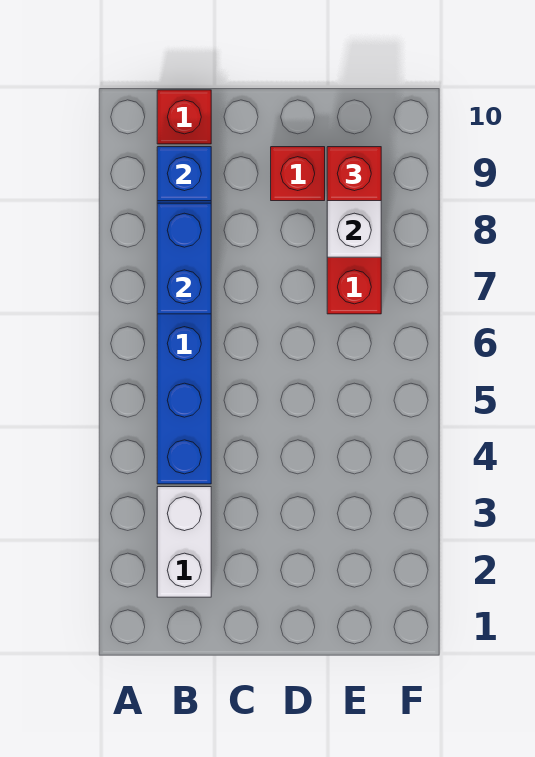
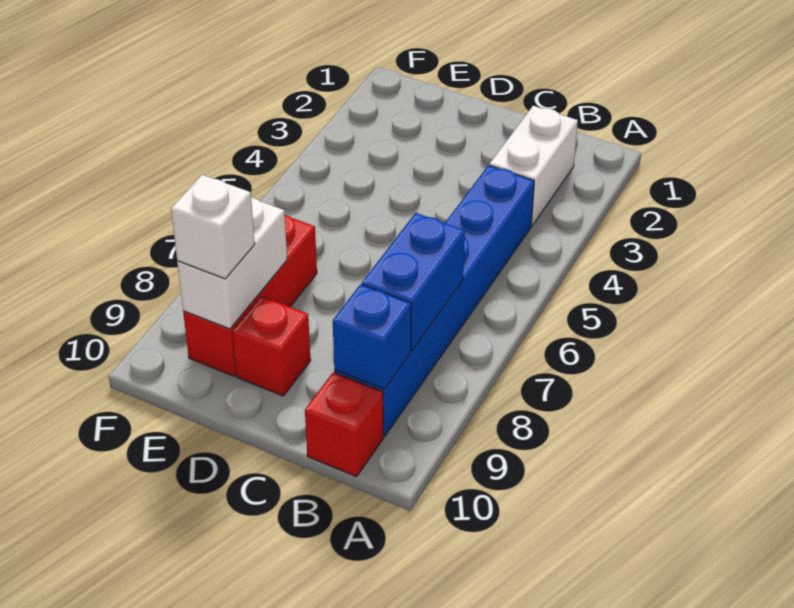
red brick E9 level 3 -> white brick E9 level 3

